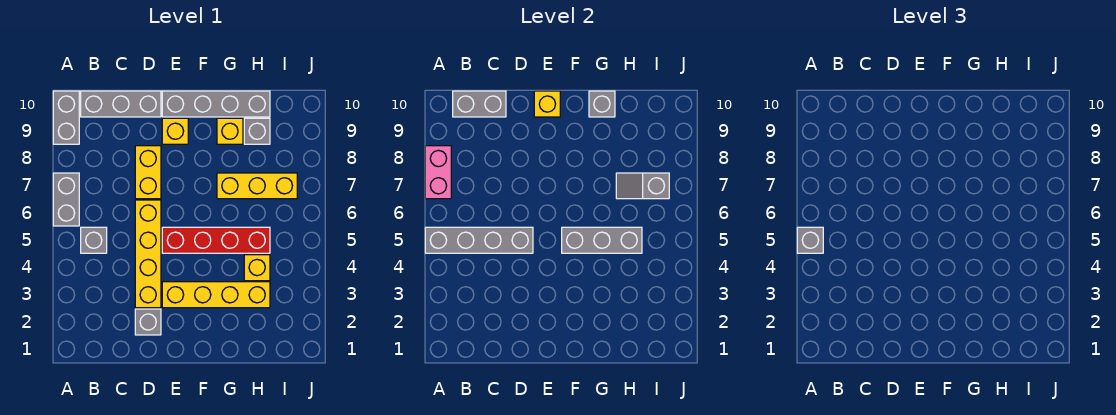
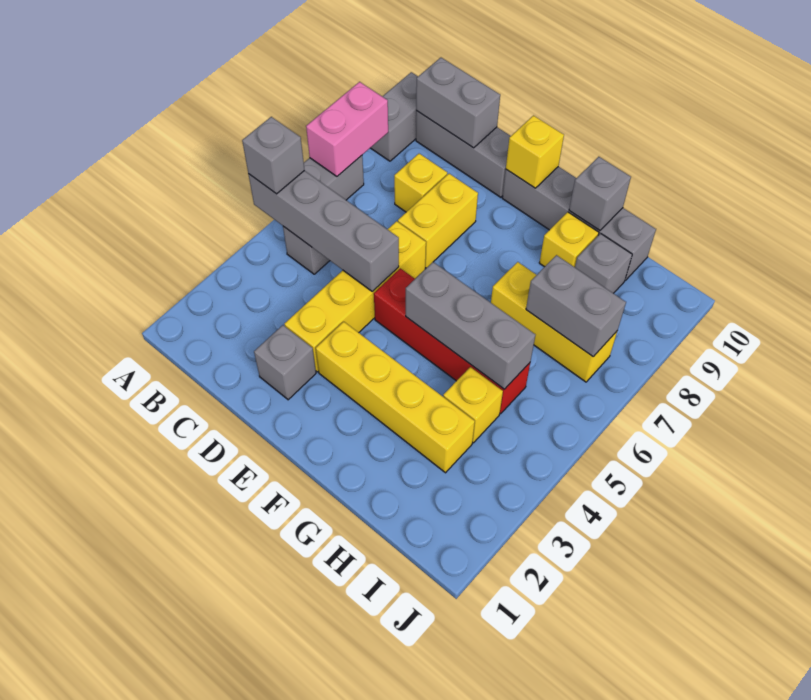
yellow brick E9 level 1 -> yellow brick C8 level 1
grey slope H7:I7 level 2 top I -> grey brick H7:I7 level 2

